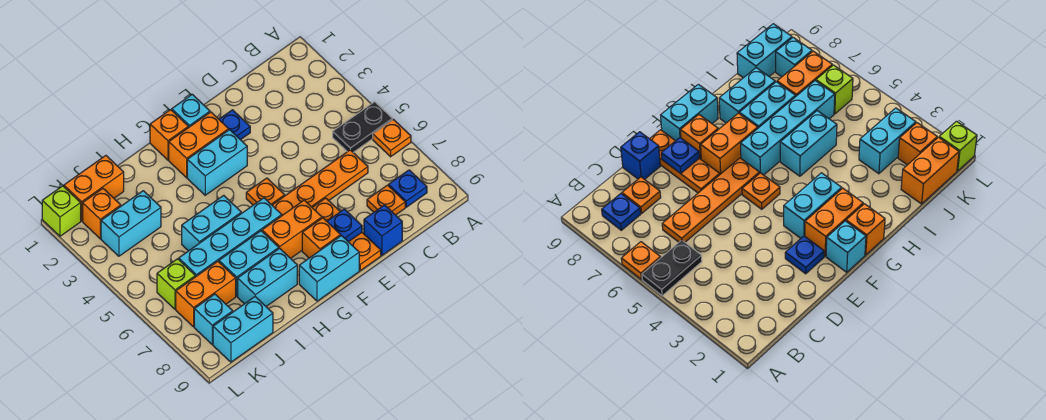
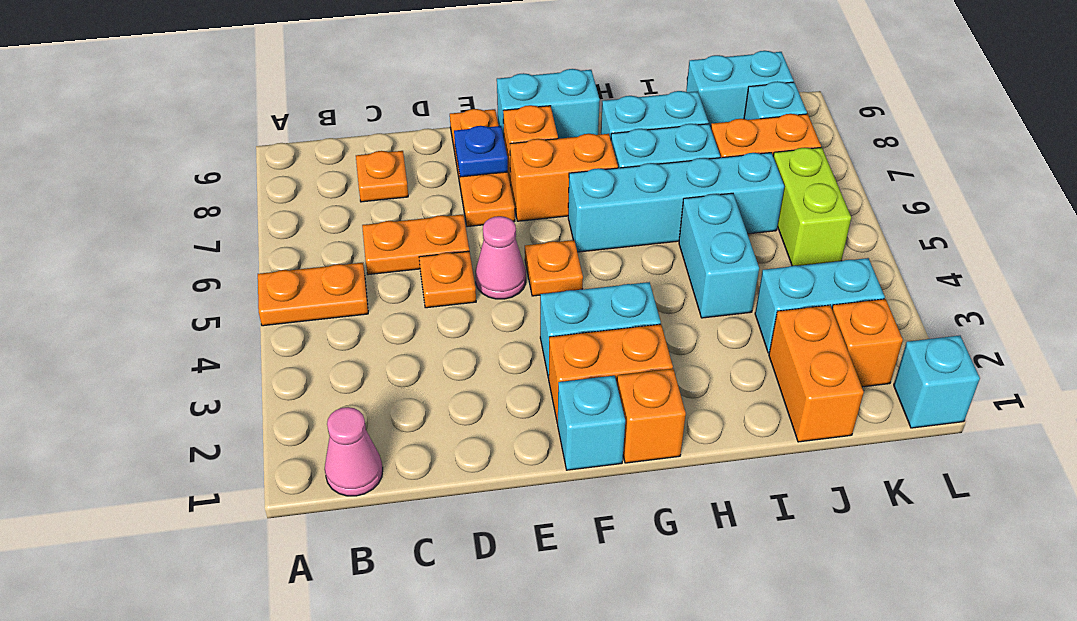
black plate A5:B5 level 1 -> orange plate A5:B5 level 1
orange plate A6 level 1 -> orange plate D5 level 1
none -> pink cone B1 level 1
blue plate B8 level 1 -> none
orange plate C6:F6 level 1 -> orange plate C6:D6 level 1
blue brick D9 level 1 -> none
blue plate E2 level 1 -> none
none -> pink cone E5 level 1
cyan brick H5:I5 level 1 -> cyan brick I4:I5 level 1
orange brick J1:K1 level 1 -> orange brick J1:J2 level 1
lime brick K6 level 1 -> lime brick K5:K6 level 1
lime brick L1 level 1 -> cyan brick L1 level 1

